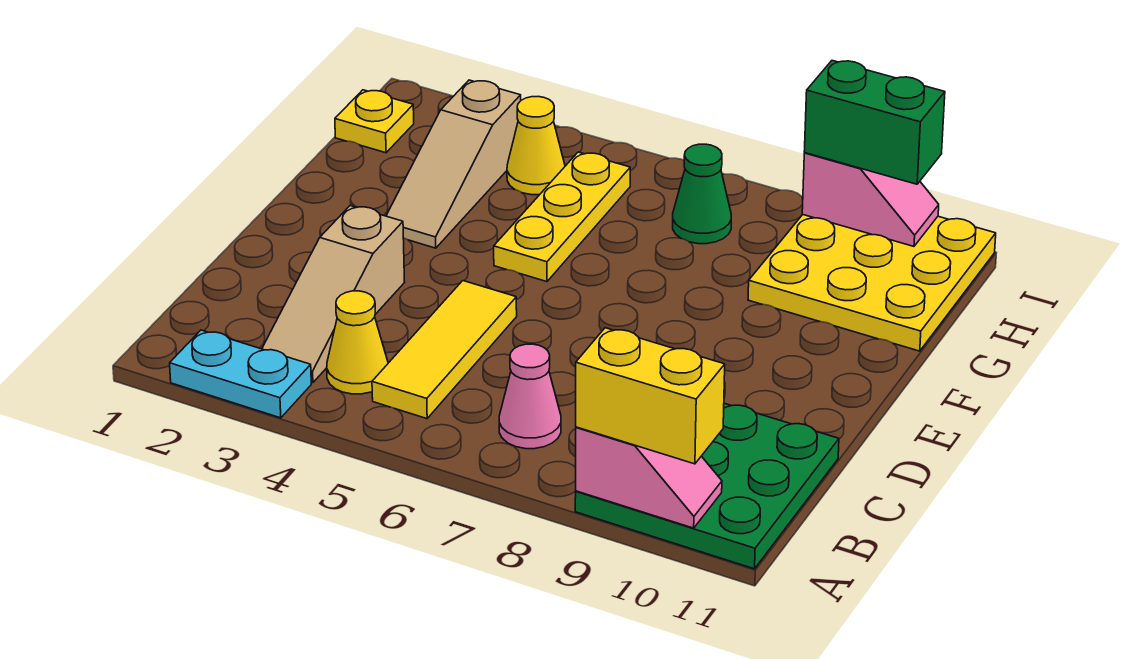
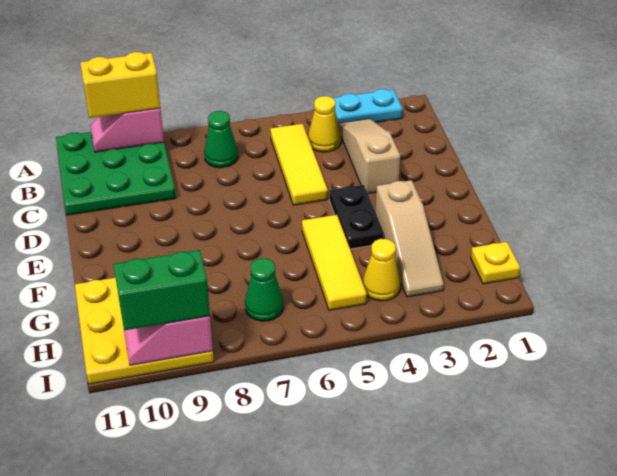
pink cone B7 level 1 -> green cone B7 level 1
none -> black plate E4:F4 level 1
tan slope F3:H3 level 1 top H -> tan slope F3:H3 level 1 top F
yellow plate F5:H5 level 1 -> yellow tile F5:H5 level 1

